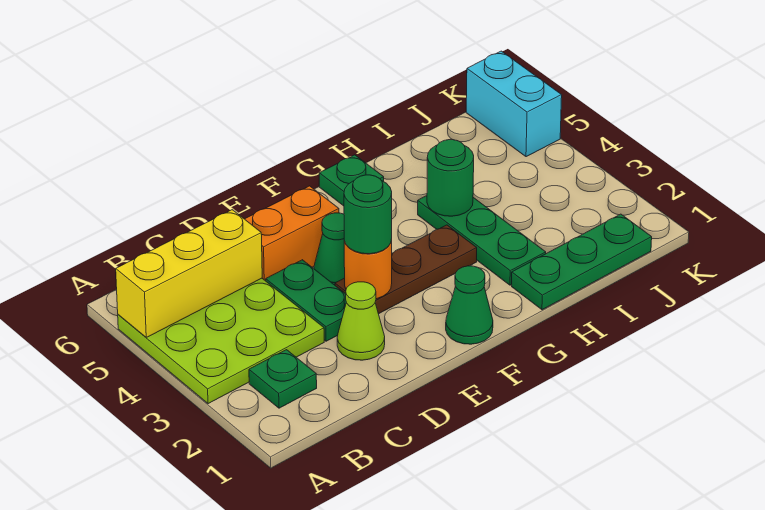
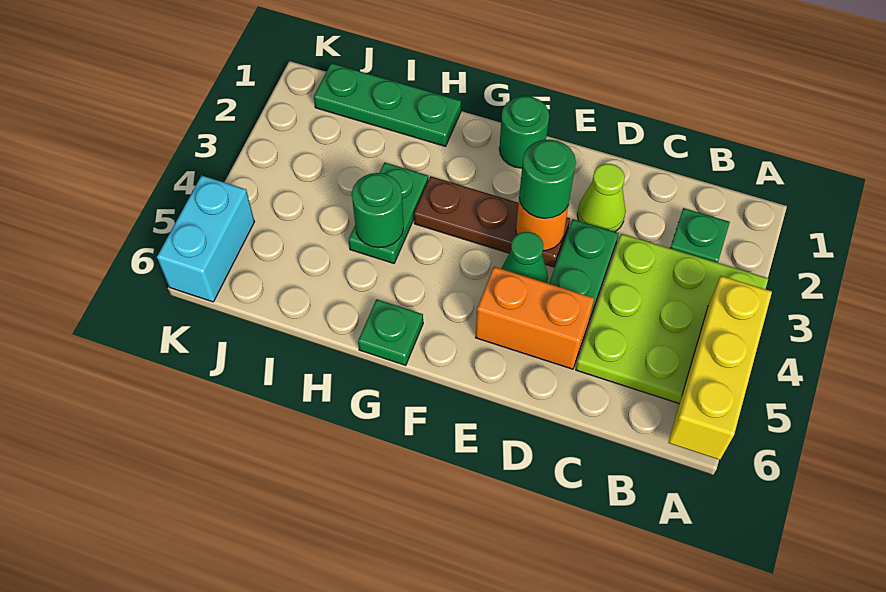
yellow brick A5:C5 level 2 -> yellow brick A4:A6 level 2
green cone F1 level 1 -> green round brick F1 level 1
green plate H2:H4 level 1 -> green plate H3:H4 level 1

